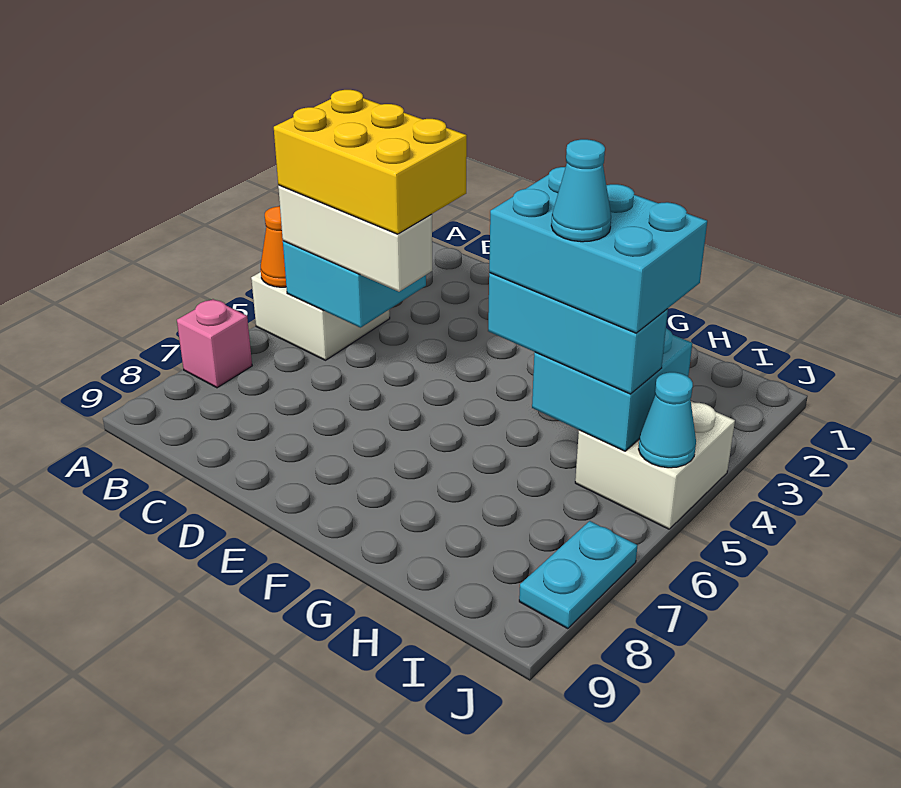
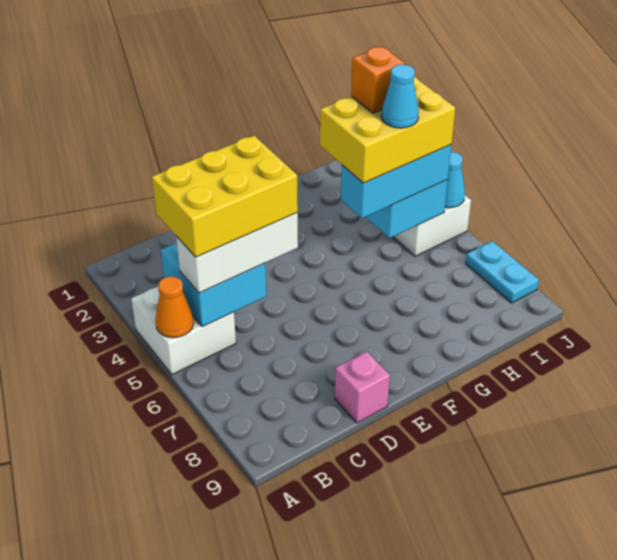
pink brick A7 level 1 -> pink brick D9 level 1
cyan brick G4:I5 level 4 -> yellow brick G4:I5 level 4
none -> orange brick H4 level 5

